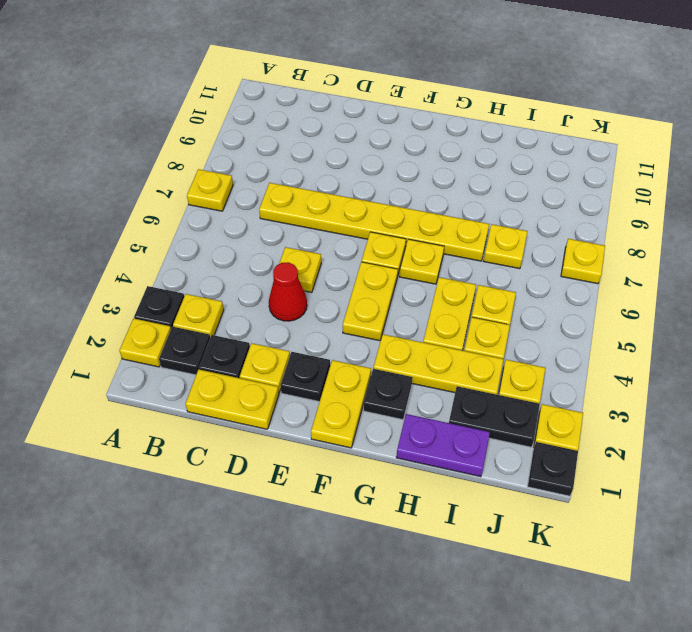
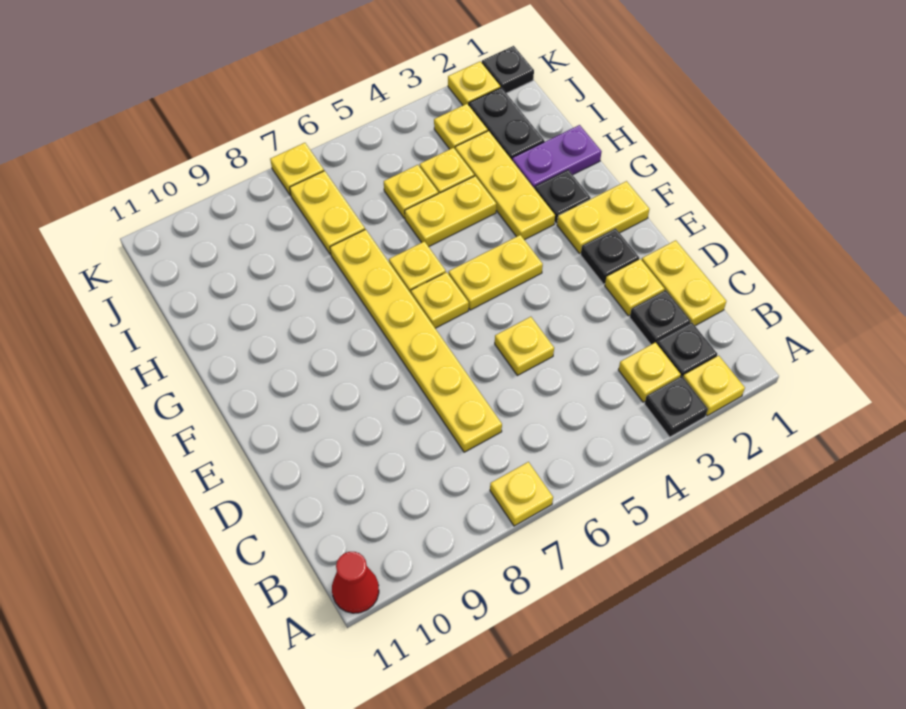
red cone D4 level 1 -> red cone A11 level 1
purple plate H1:I1 level 1 -> purple plate H1:H2 level 1
yellow plate I7 level 1 -> yellow plate I7:J7 level 1

